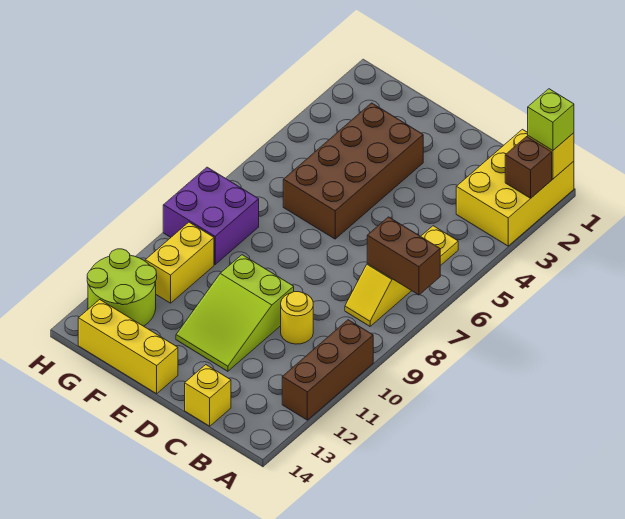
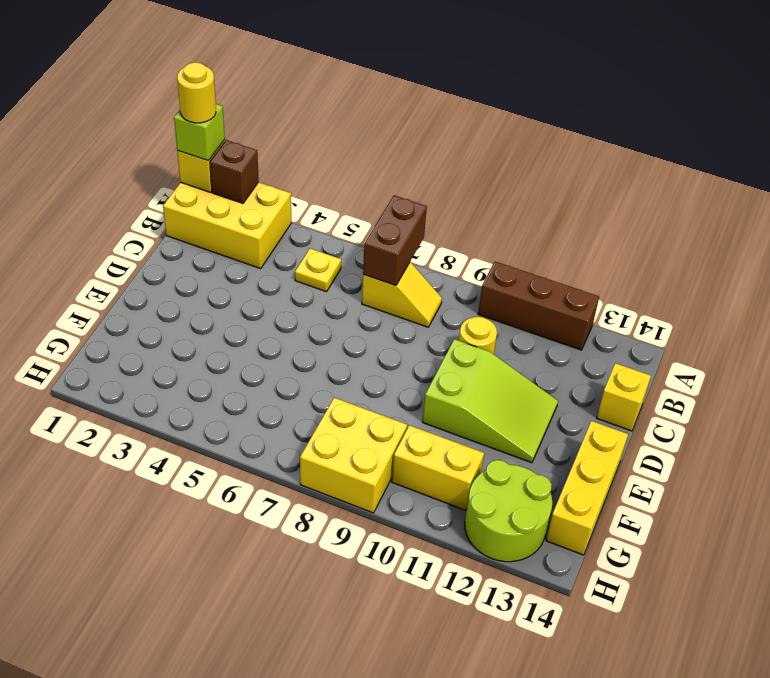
none -> yellow round brick A1 level 4
brown brick E3:F6 level 1 -> none
purple brick G8:H9 level 1 -> yellow brick G8:H9 level 1

